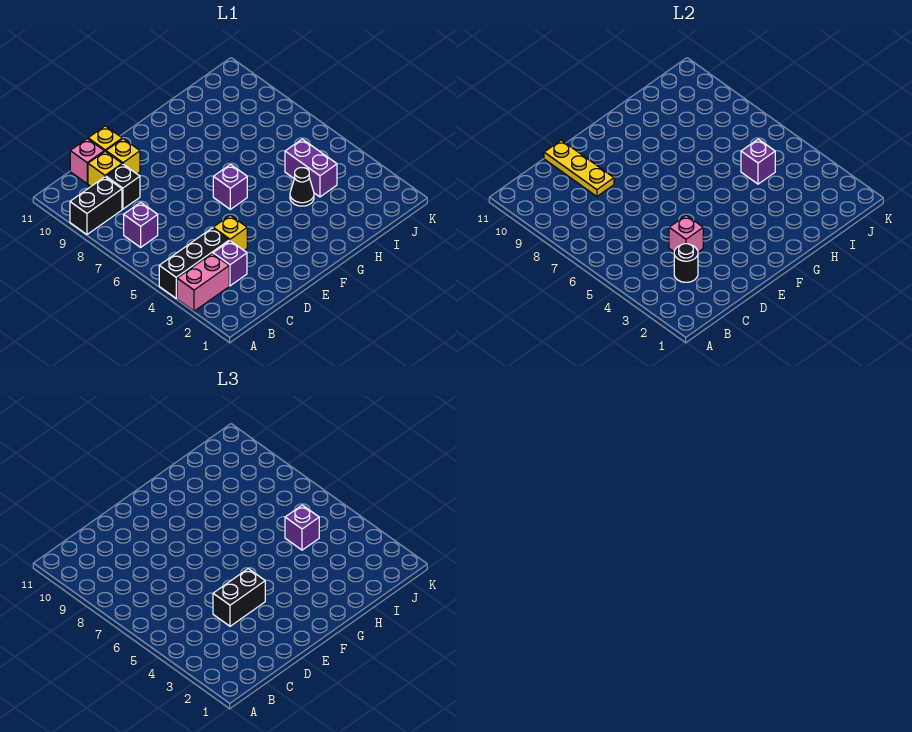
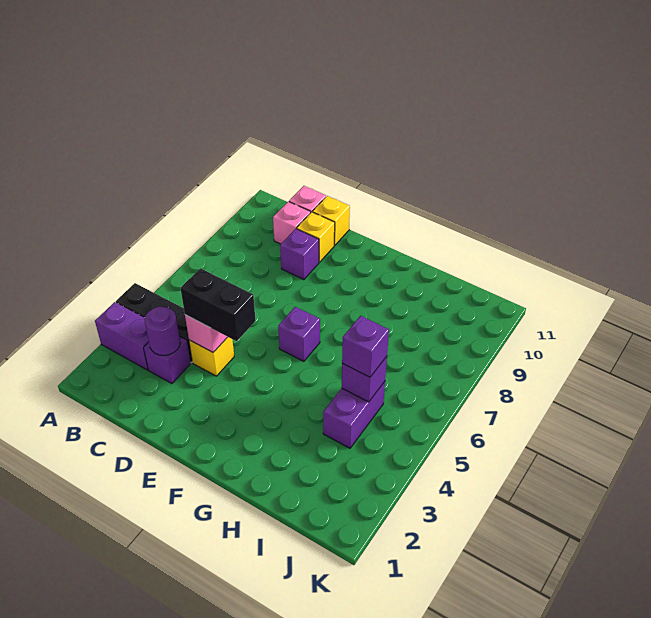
pink brick A3:B3 level 1 -> purple brick A3:B3 level 1
black brick A9:B9 level 1 -> none
purple brick B7 level 1 -> purple brick D9 level 1
black round brick C3 level 2 -> purple round brick C3 level 2
black brick C9 level 1 -> none
yellow brick C10 level 1 -> pink brick C10 level 1
yellow plate D9:D11 level 2 -> none
black cone H4 level 1 -> none

